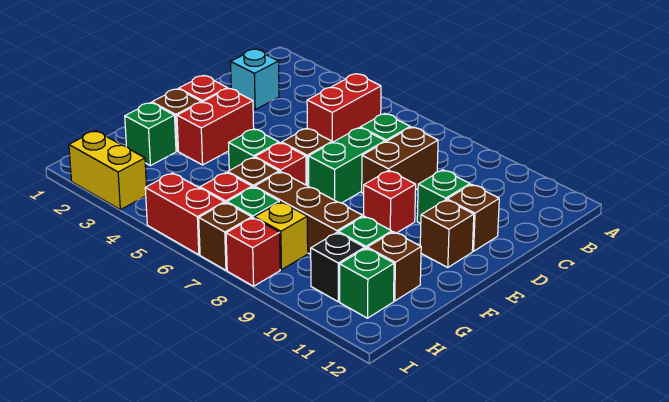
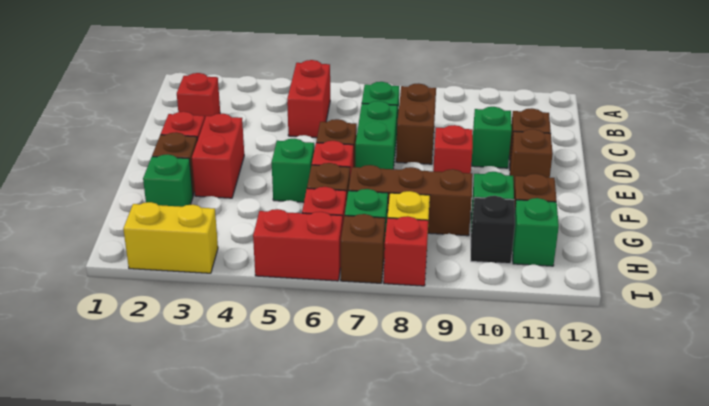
cyan brick C2 level 1 -> red brick C2 level 1

